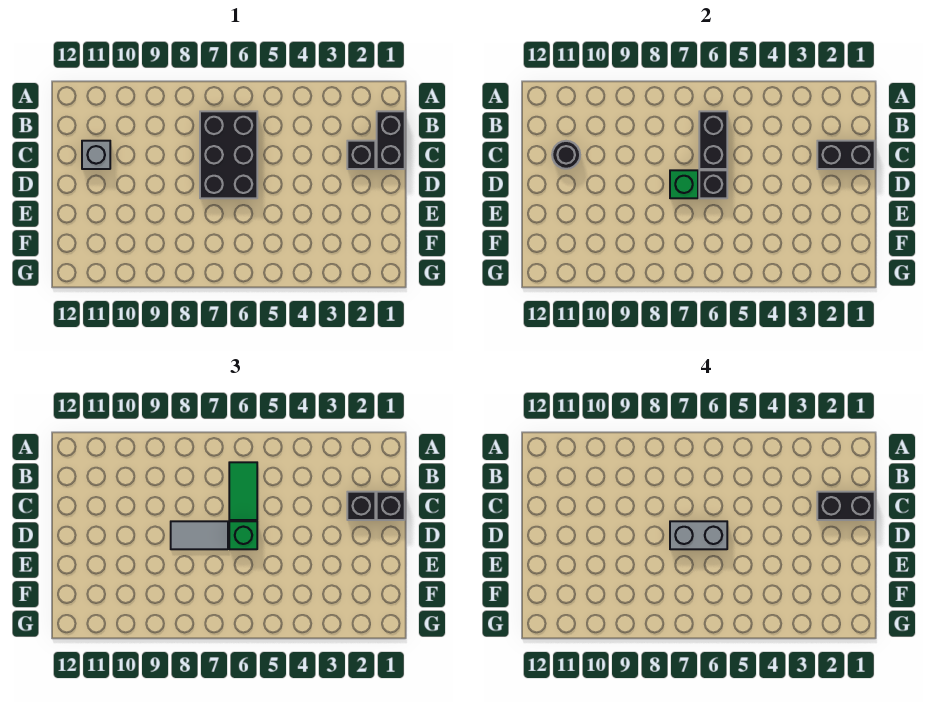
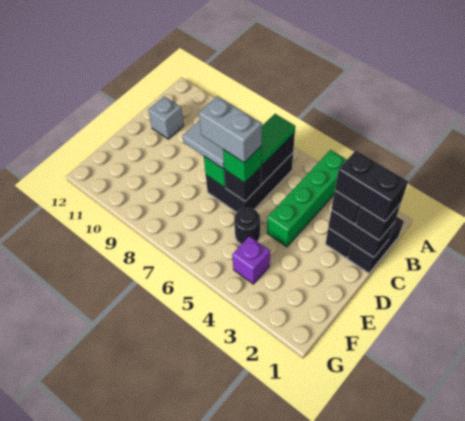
none -> green brick A4:D4 level 1
black round brick C11 level 2 -> black round brick E5 level 1
none -> purple brick F4 level 1

